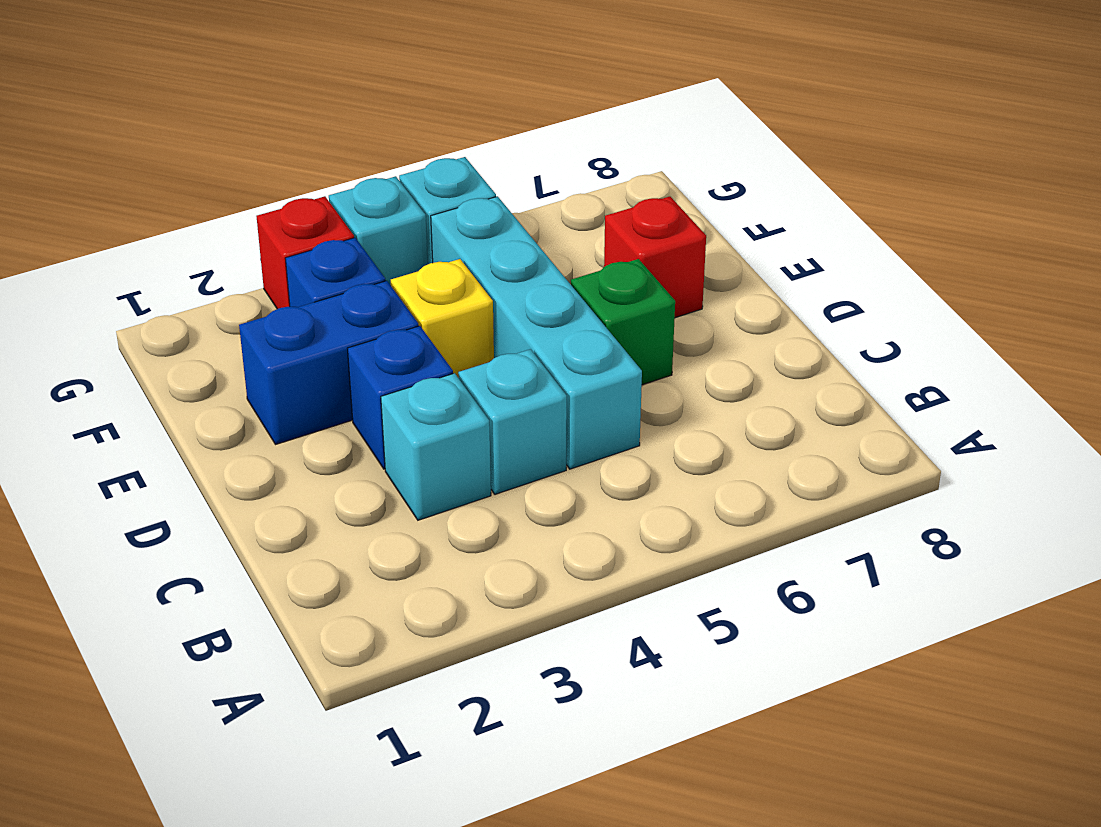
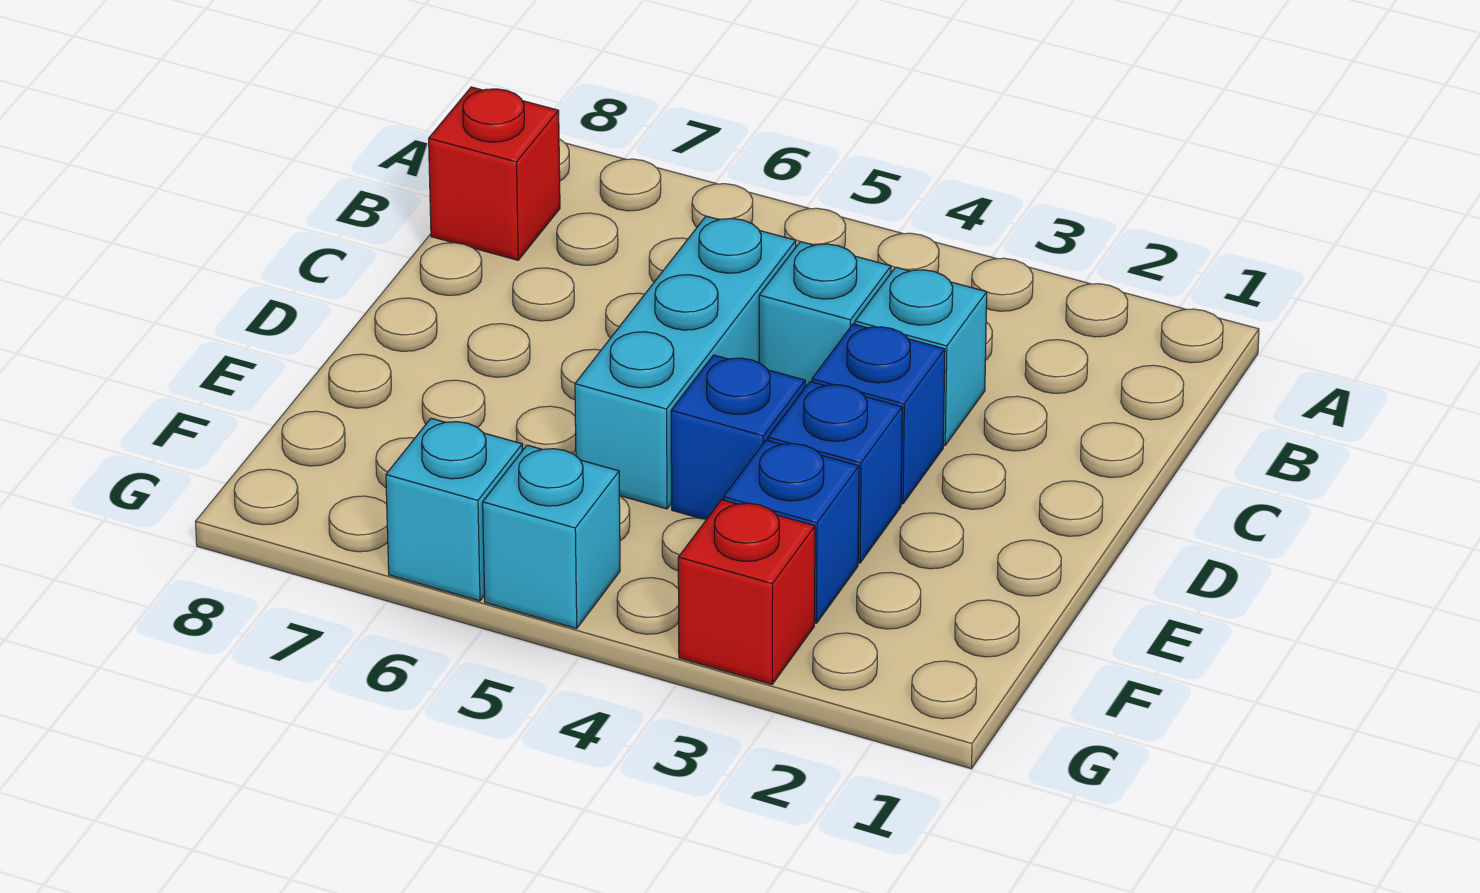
cyan brick C5:F5 level 1 -> cyan brick C5:E5 level 1
green brick D6 level 1 -> none
blue brick E2:E3 level 1 -> blue brick E3 level 1
yellow brick E4 level 1 -> blue brick E4 level 1
red brick E7 level 1 -> red brick B8 level 1
cyan brick G4 level 1 -> cyan brick G6 level 1

